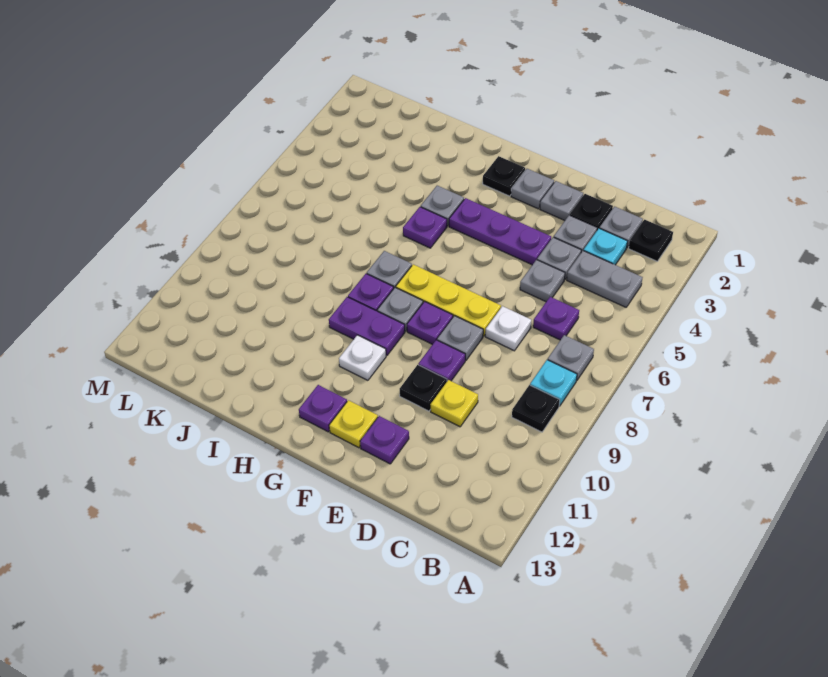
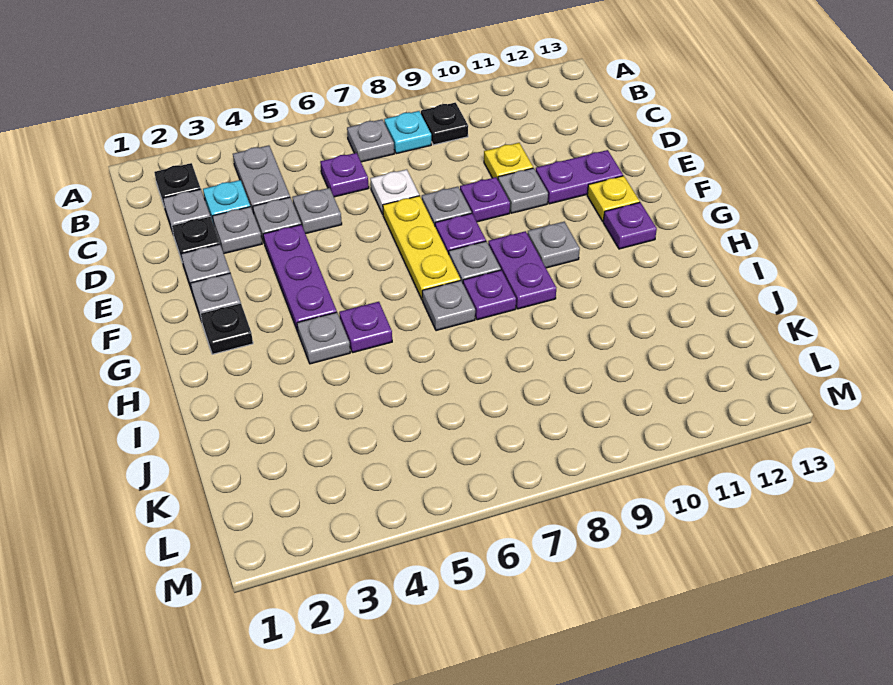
black plate E10 level 1 -> grey plate E10 level 1
purple plate E12 level 1 -> purple plate E11:E12 level 1
white plate G10 level 1 -> grey plate G10 level 1

